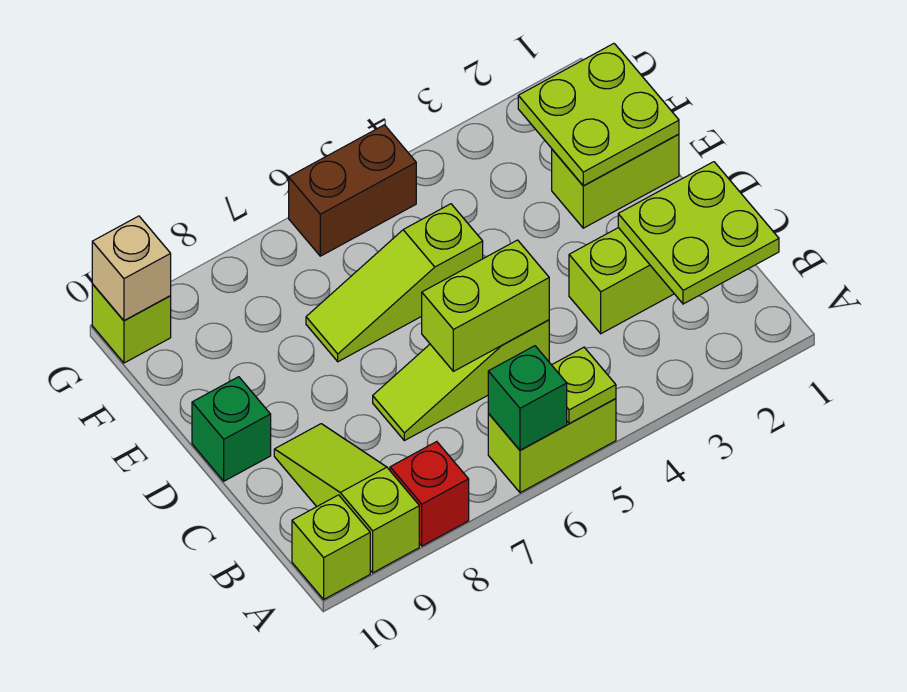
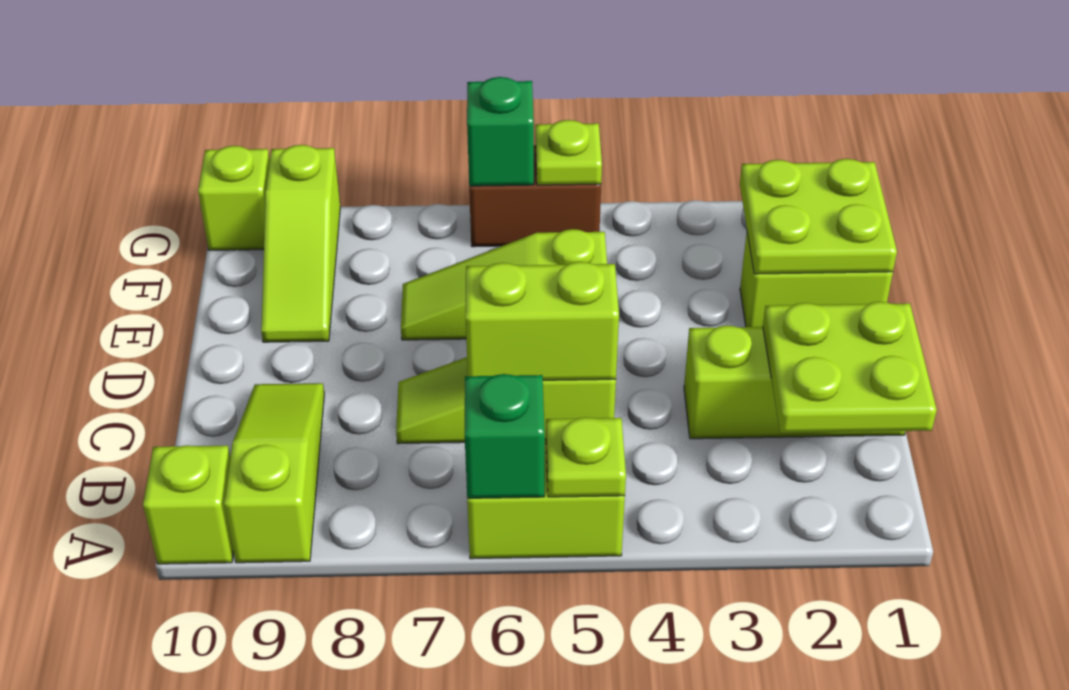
red brick A8 level 1 -> none
green brick D10 level 1 -> green brick G6 level 2
none -> lime slope E9:G9 level 1 top G
none -> lime plate G5 level 2
tan brick G10 level 2 -> none

